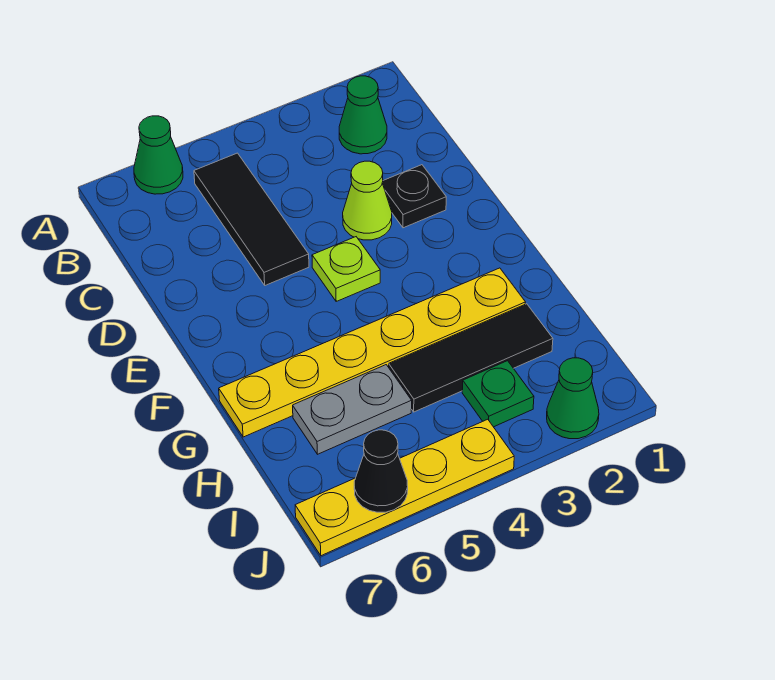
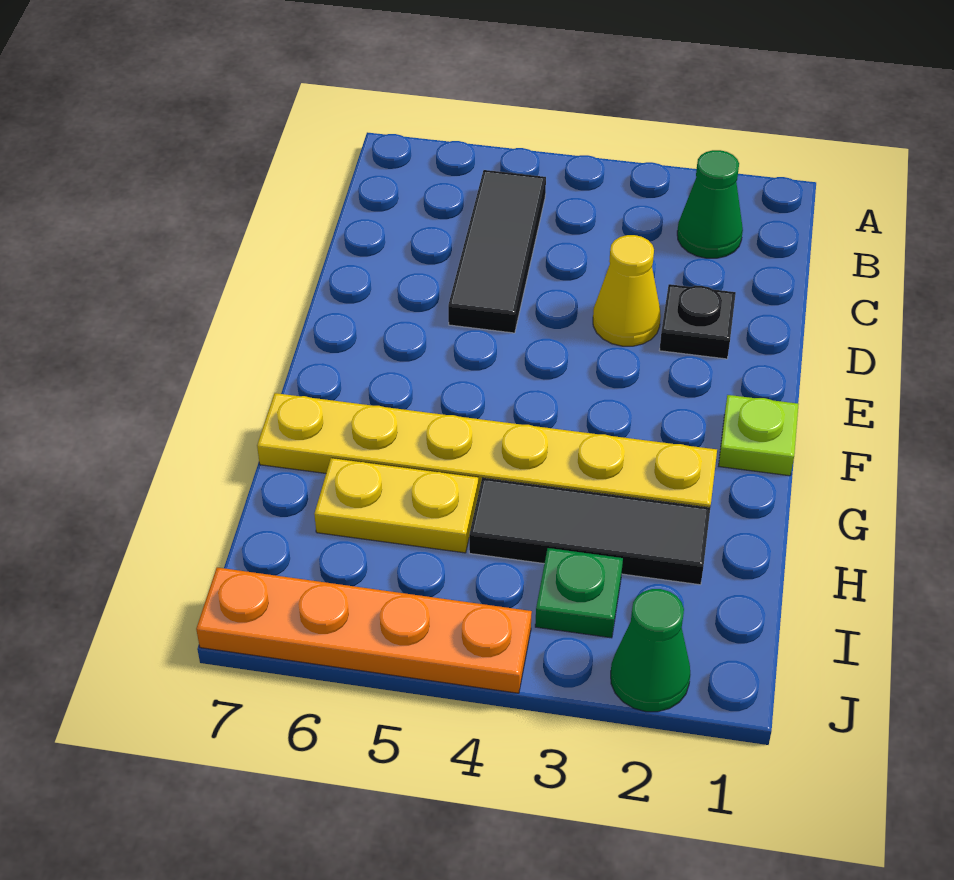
green cone A6 level 1 -> none
lime cone D3 level 1 -> yellow cone D3 level 1
lime plate E4 level 1 -> lime plate F1 level 1
grey plate H5:H6 level 1 -> yellow plate H5:H6 level 1
yellow plate J4:J7 level 1 -> orange plate J4:J7 level 1
black cone J6 level 2 -> none

